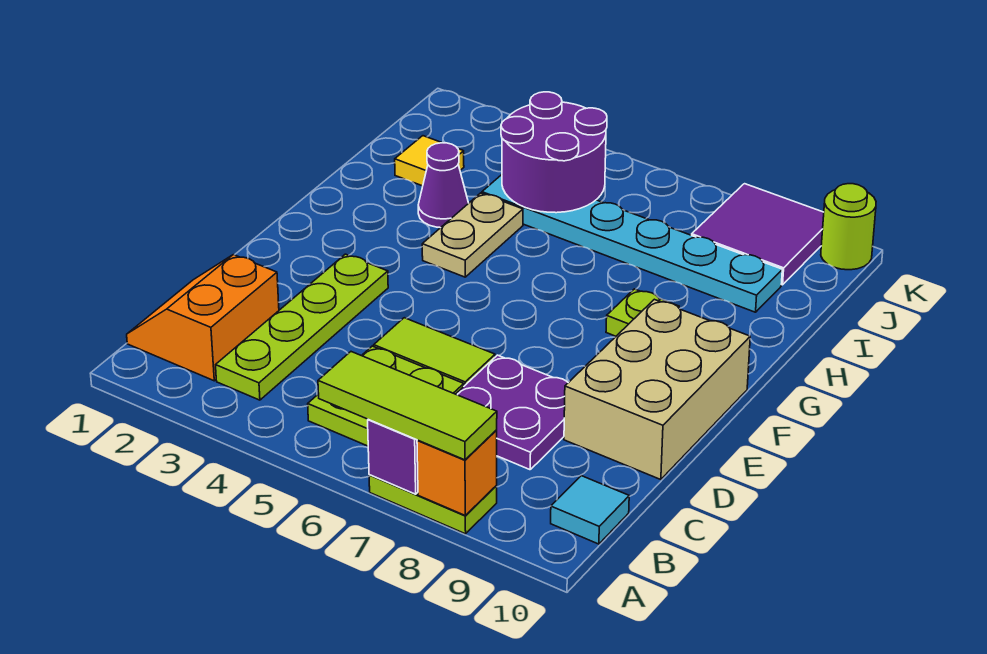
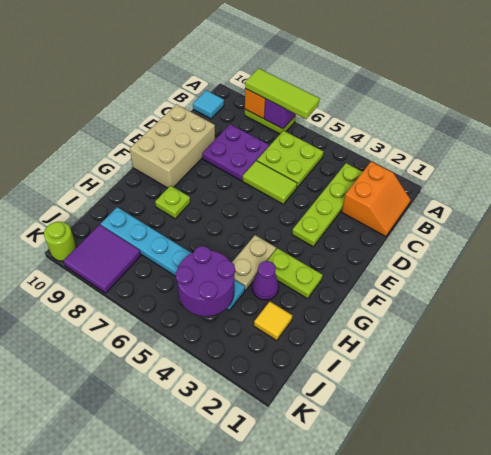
none -> lime plate G2:G3 level 1

